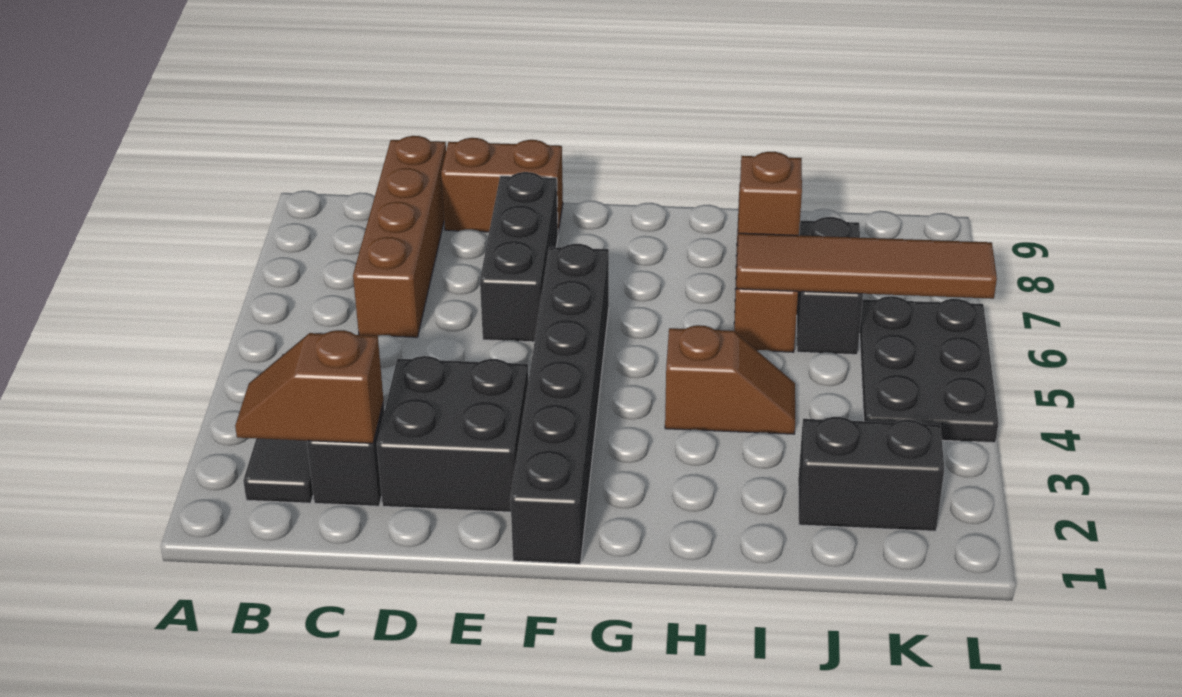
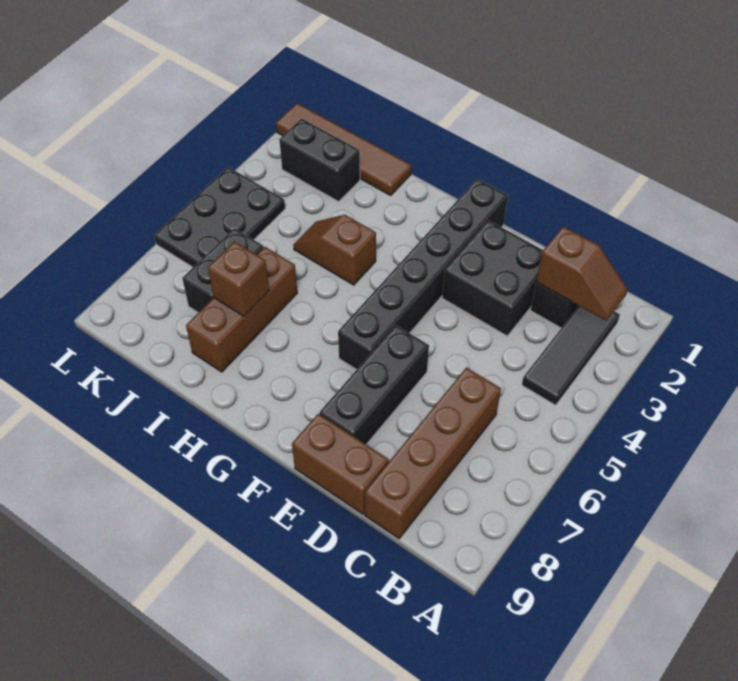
brown tile I6:L6 level 2 -> brown tile I1:L1 level 1

